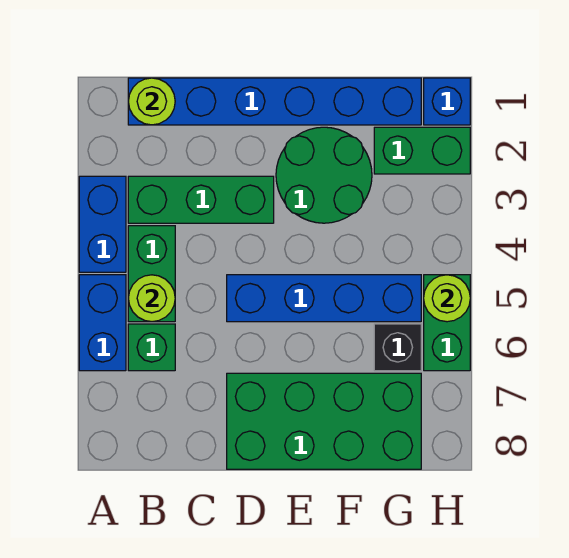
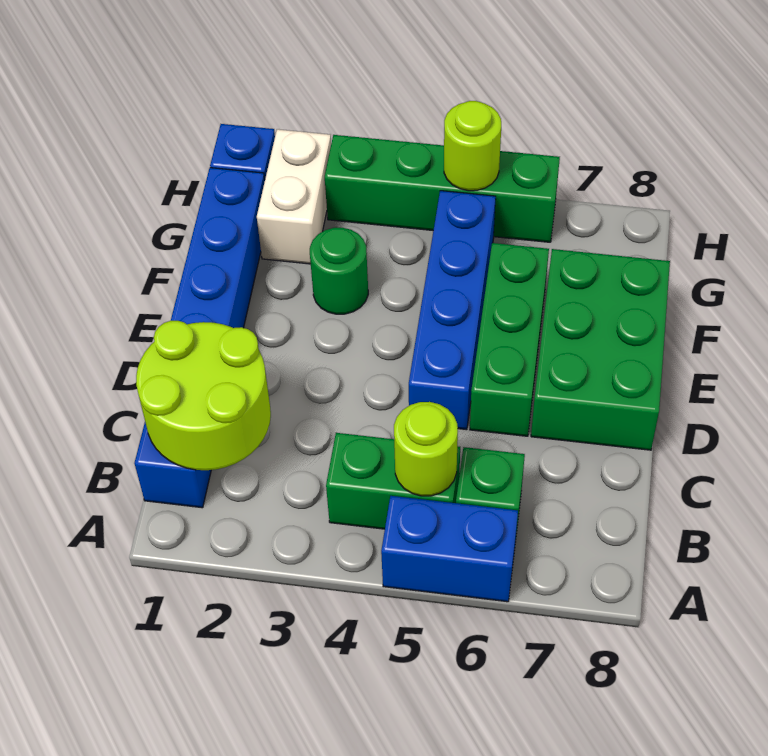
blue brick A3:A4 level 1 -> none
lime round brick B1 level 2 -> lime round brick B1:C2 level 2
green brick B3:D3 level 1 -> green brick D6:F6 level 1
green brick D7:G8 level 1 -> green brick D7:F8 level 1
green round brick E2:F3 level 1 -> green round brick F3 level 1
green brick G2:H2 level 1 -> white brick G2:H2 level 1
black brick G6 level 1 -> none
green brick H5:H6 level 1 -> green brick H3:H6 level 1

